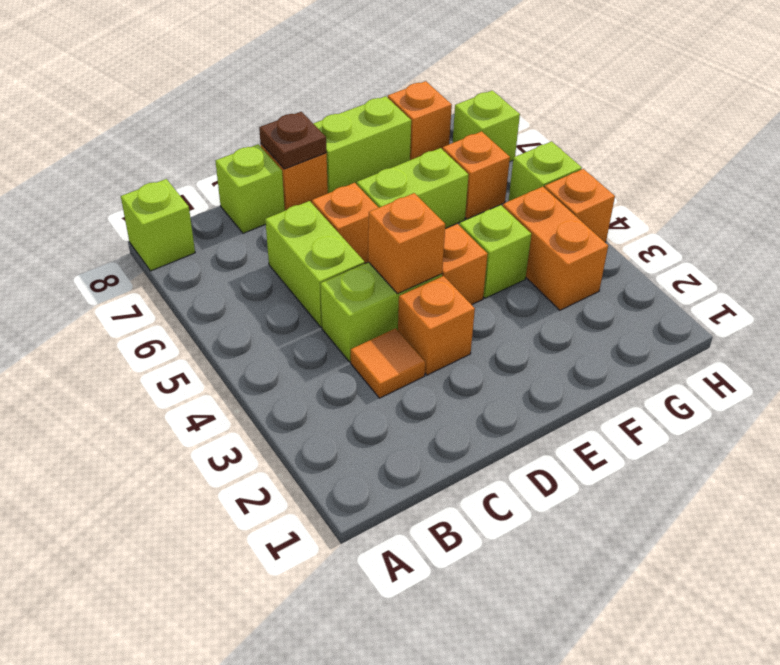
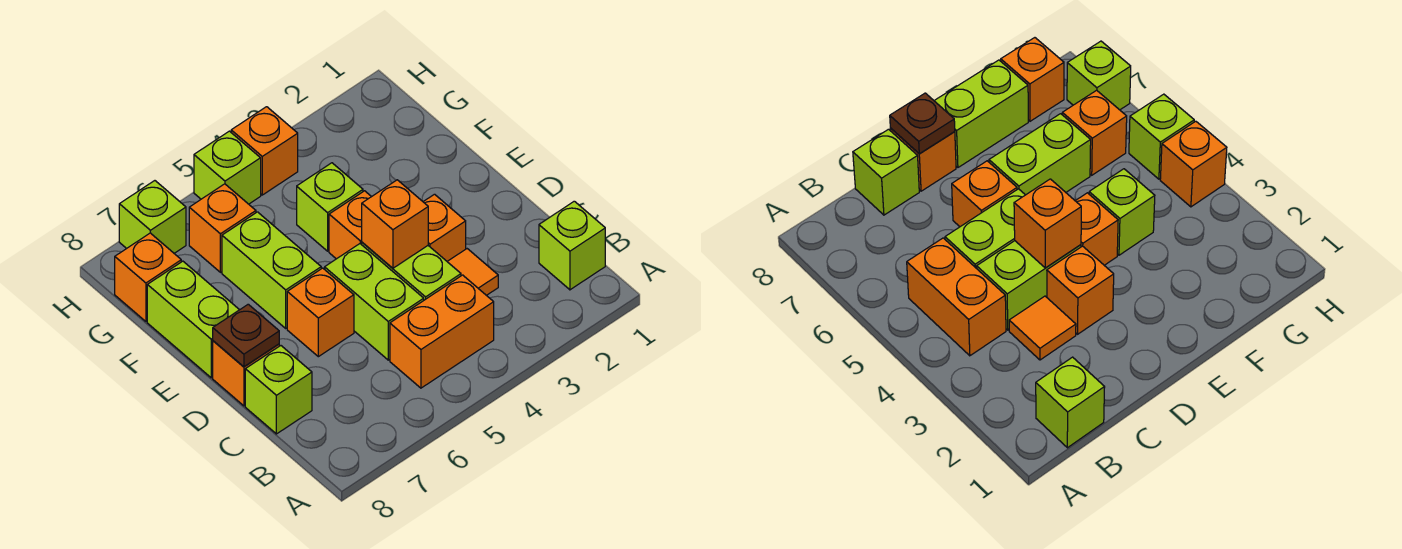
lime brick A8 level 1 -> lime brick B1 level 1
lime brick C5:C6 level 1 -> lime brick C5:D5 level 1
orange brick G3:G4 level 1 -> orange brick B4:B5 level 1

